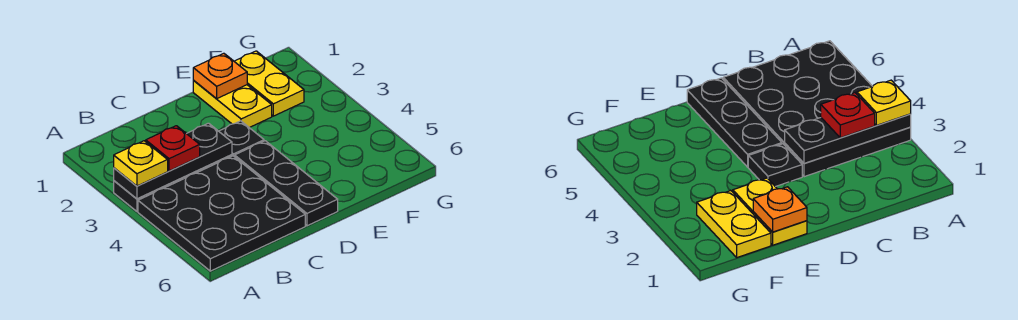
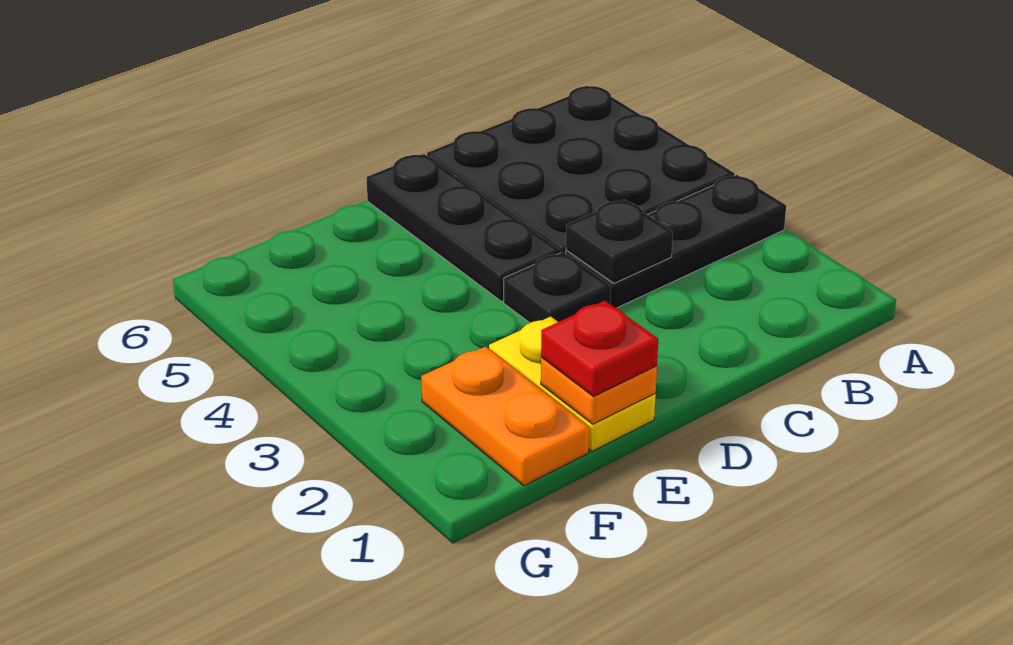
black plate A3:C3 level 2 -> black plate C3 level 2
yellow plate A3 level 3 -> none
red plate B3 level 3 -> red plate E1 level 3
yellow plate F1:F2 level 1 -> orange plate F1:F2 level 1

